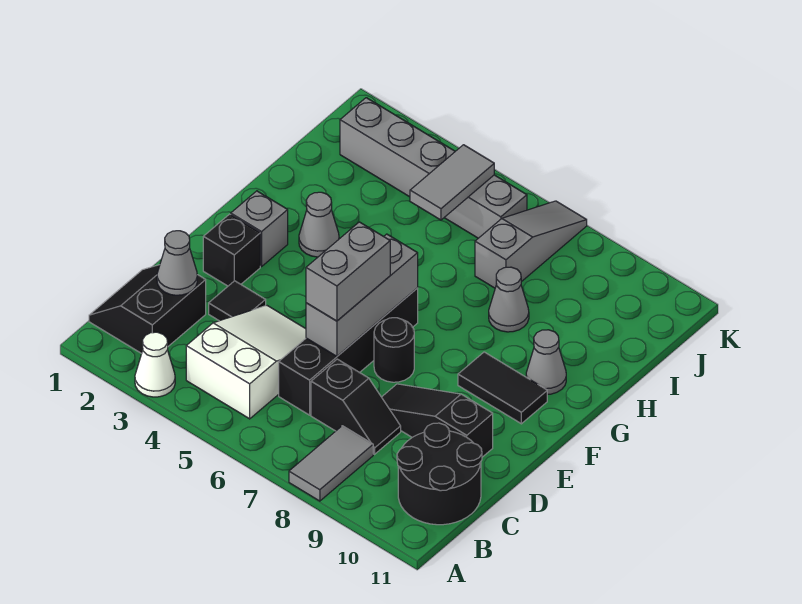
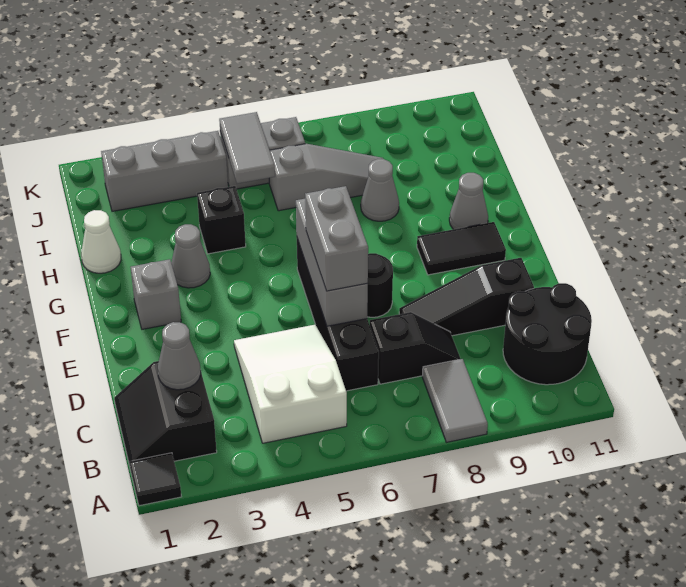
white cone A3 level 1 -> white cone H1 level 1
black tile D3 level 1 -> black tile A1 level 1
black brick E2 level 1 -> black brick H4 level 1
grey slope I7:K7 level 1 top I -> grey slope I6:I8 level 1 top 6

